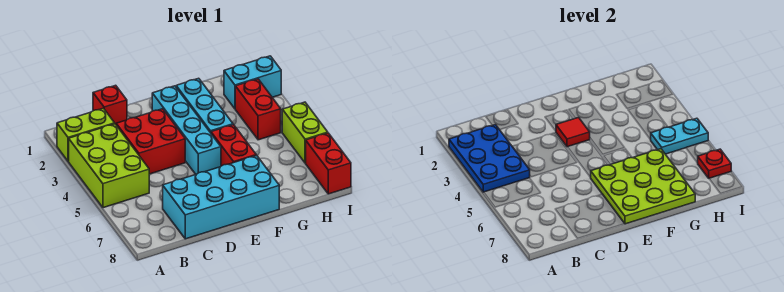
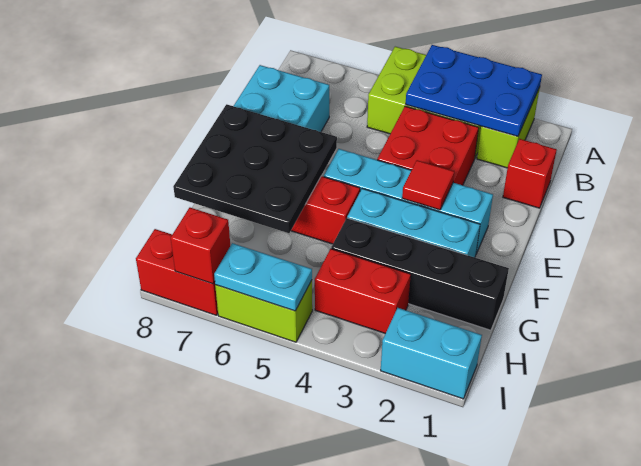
lime plate E6:G8 level 2 -> black plate E6:G8 level 2
none -> black brick G1:G4 level 1
cyan brick H2:I2 level 1 -> cyan brick I1:I2 level 1
cyan plate H5:I5 level 2 -> cyan plate I5:I6 level 2
red plate I7 level 2 -> red brick I7 level 2

